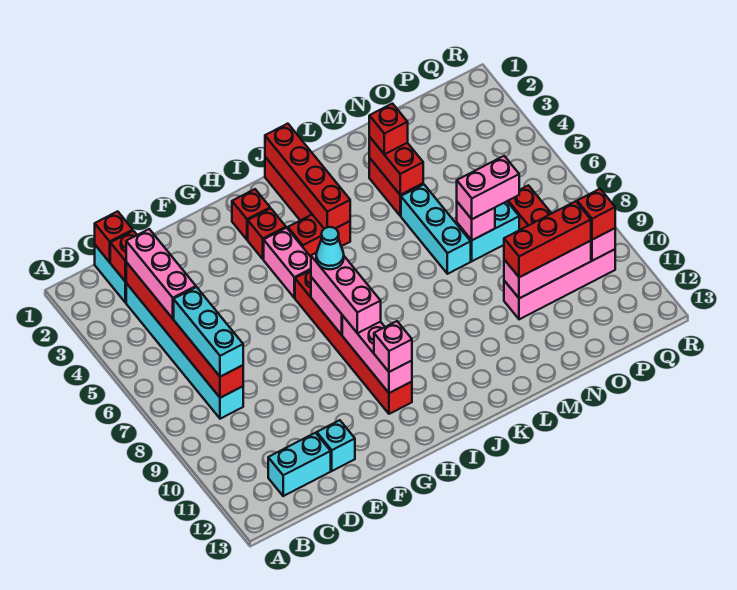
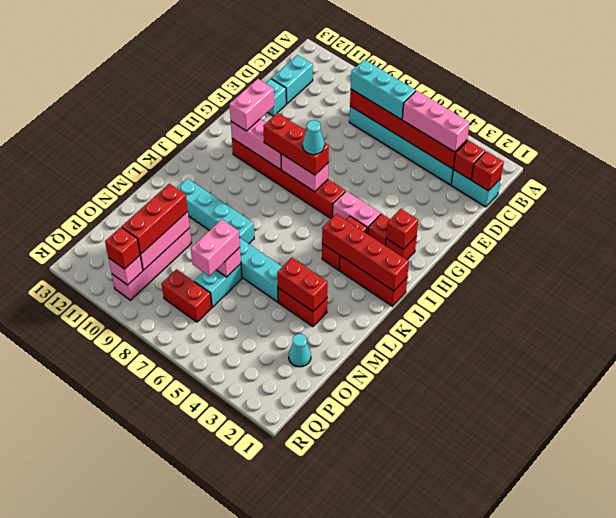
pink brick H7:H9 level 3 -> red brick H7:H9 level 3
pink brick H11 level 3 -> pink brick G11:H11 level 3
none -> cyan brick L8:L11 level 1
red brick M3 level 3 -> red brick H2 level 2
none -> cyan cone O2 level 1

